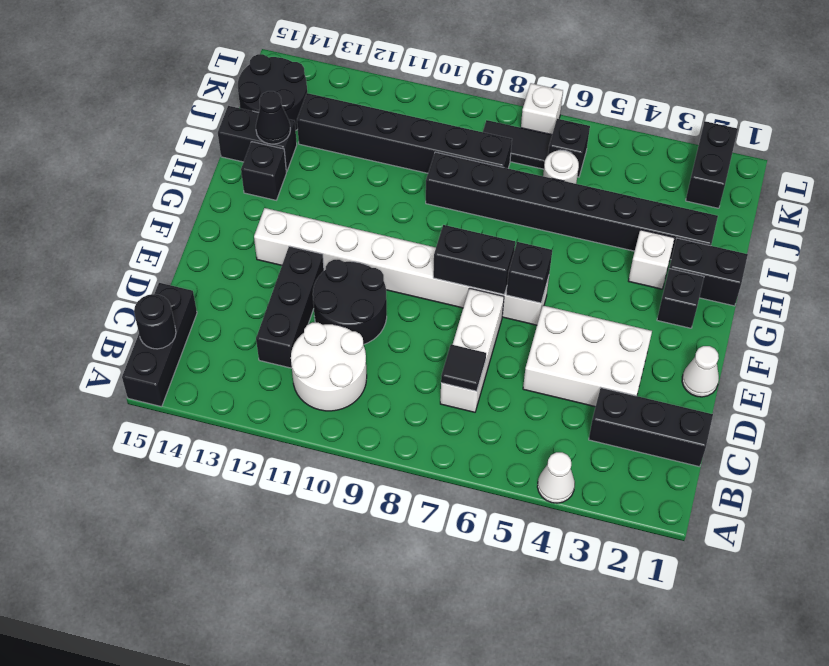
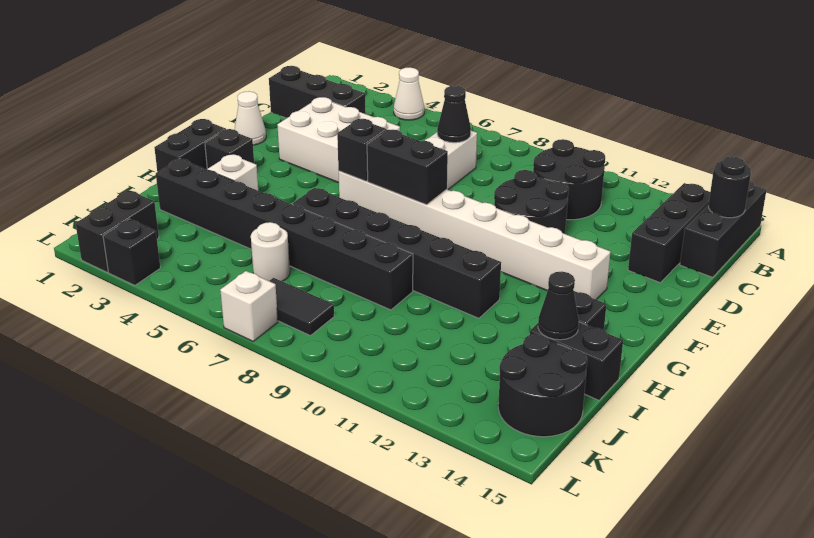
white round brick B10:C11 level 1 -> black round brick B10:C11 level 1
black tile C7 level 2 -> black cone C7 level 2
black brick C12:E12 level 1 -> black brick B14:D14 level 1
black brick H1:H2 level 1 -> black brick G1:H1 level 1
black brick J8:J13 level 1 -> black brick H6:H11 level 1
black brick K6 level 1 -> black brick L3 level 1

